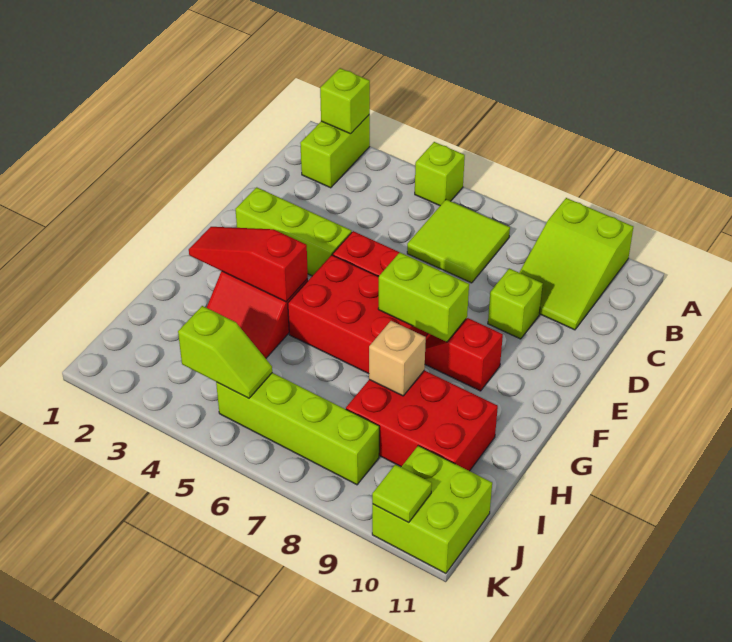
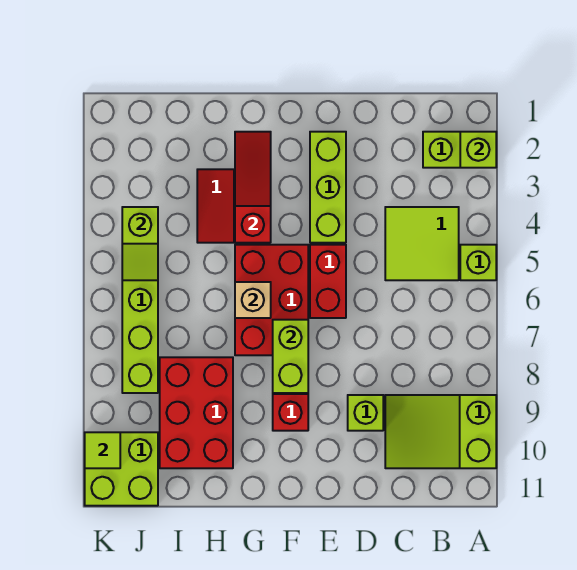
lime tile B6:C7 level 1 -> lime tile B4:C5 level 1
tan brick H8 level 2 -> tan brick G6 level 2

